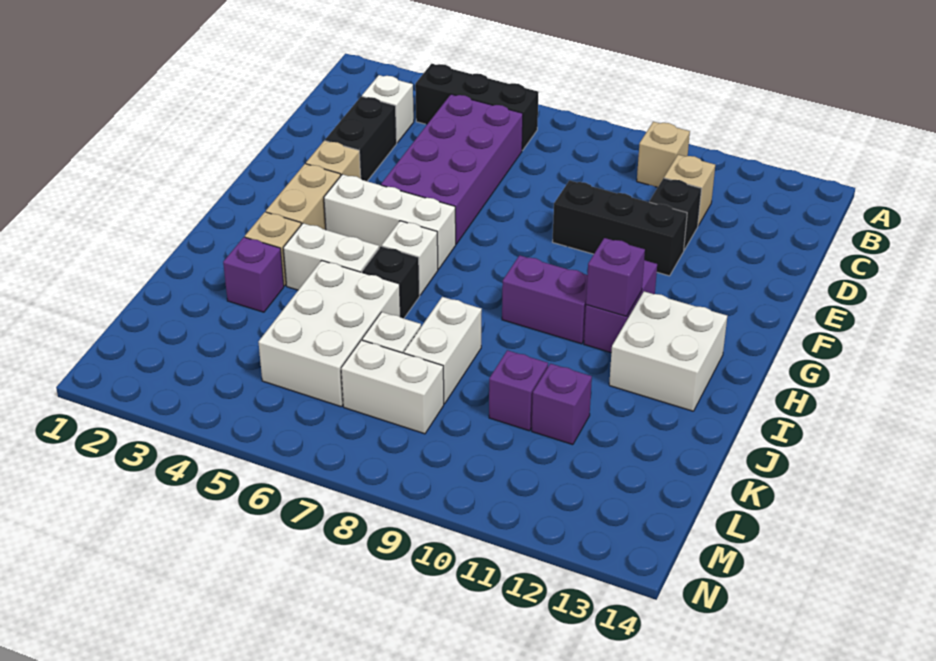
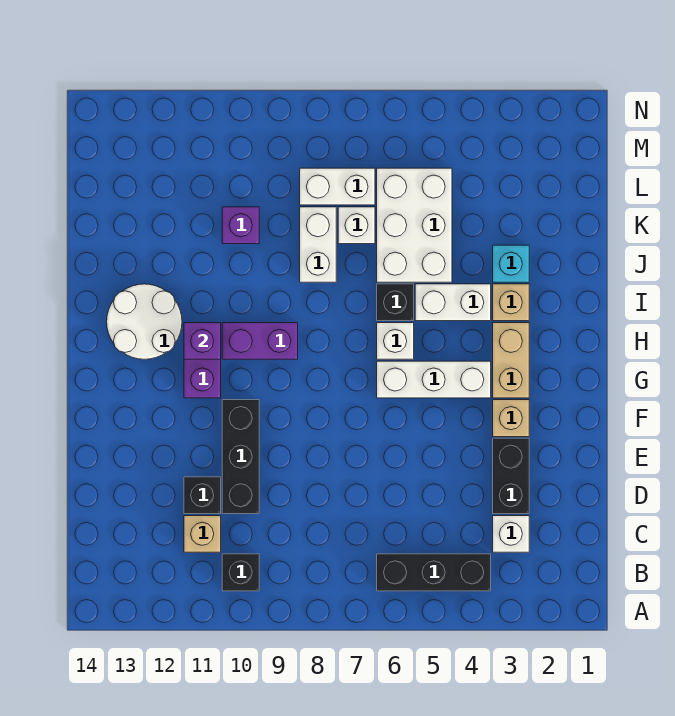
tan brick B10 level 1 -> black brick B10 level 1
purple brick C5:F6 level 1 -> none
black brick E9:E11 level 1 -> black brick D10:F10 level 1
white brick H12:I13 level 1 -> white round brick H12:I13 level 1
purple brick J3 level 1 -> cyan brick J3 level 1
purple brick K11 level 1 -> none

